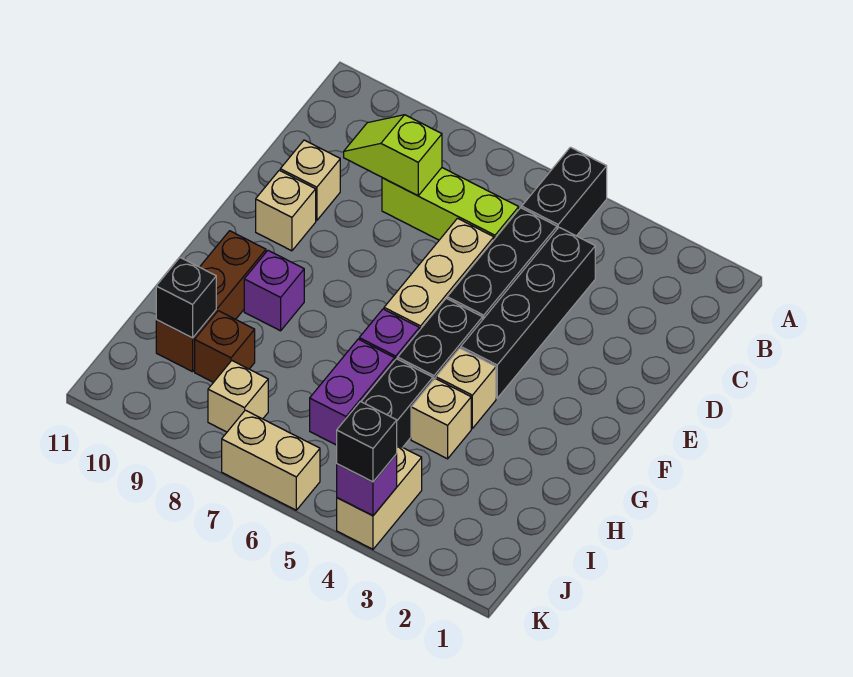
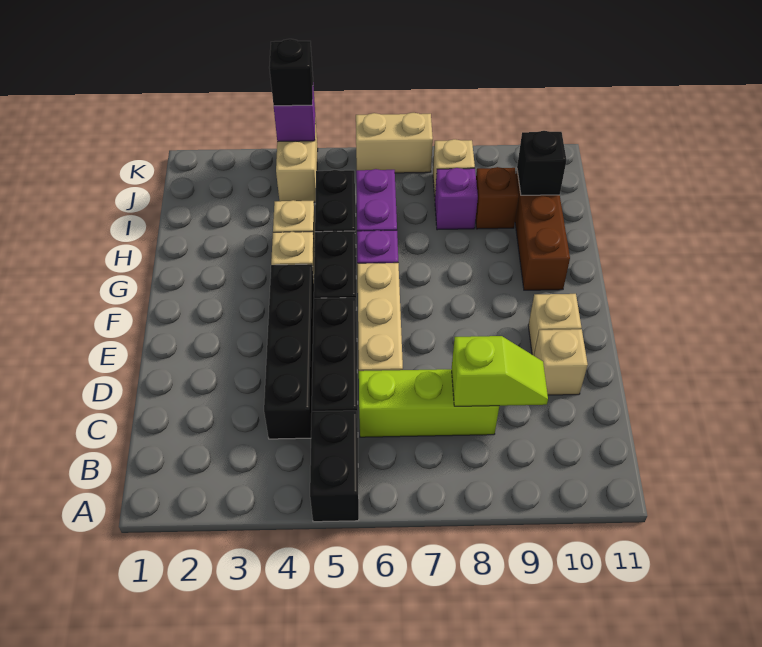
purple brick G9 level 1 -> purple brick I8 level 1

